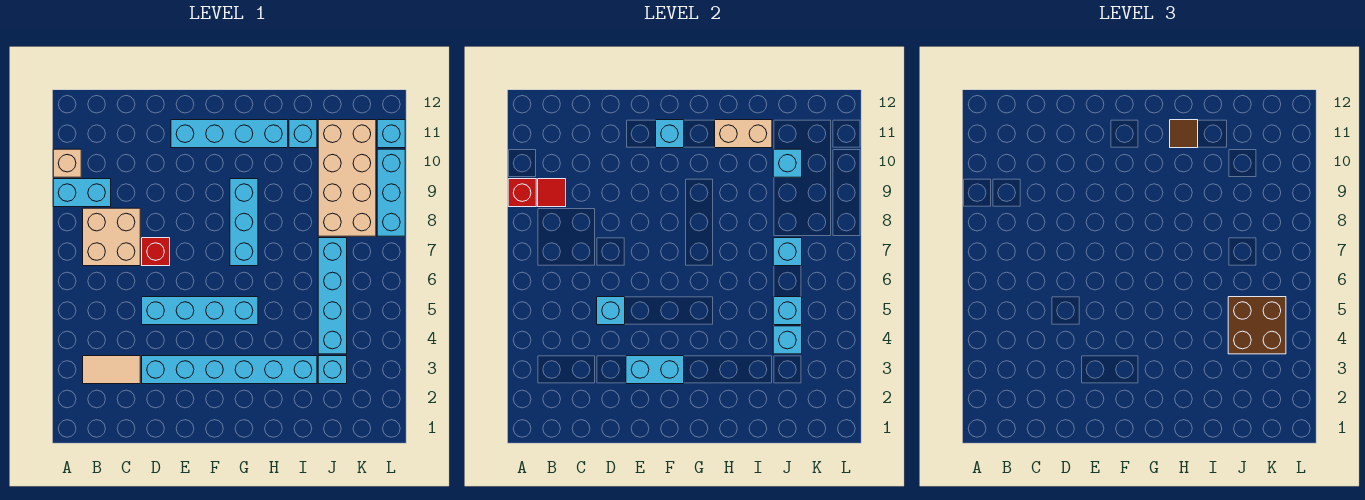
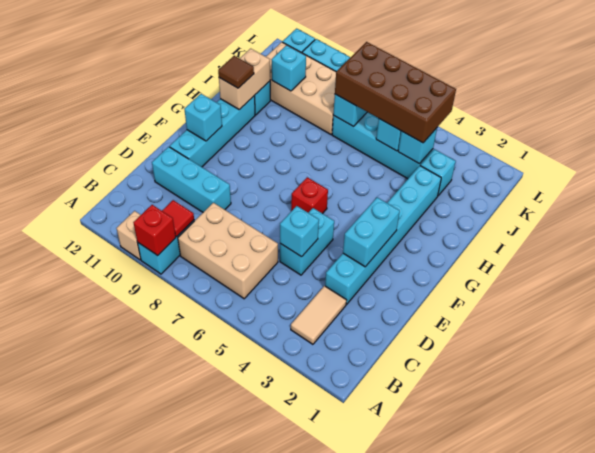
tan brick B7:C8 level 1 -> tan brick B6:C8 level 1
cyan brick D5:G5 level 1 -> cyan brick D5:E5 level 1
red brick D7 level 1 -> red brick F6 level 1
cyan brick G7:G9 level 1 -> cyan brick D9:D11 level 1
brown brick J4:K5 level 3 -> brown brick J4:K7 level 3

